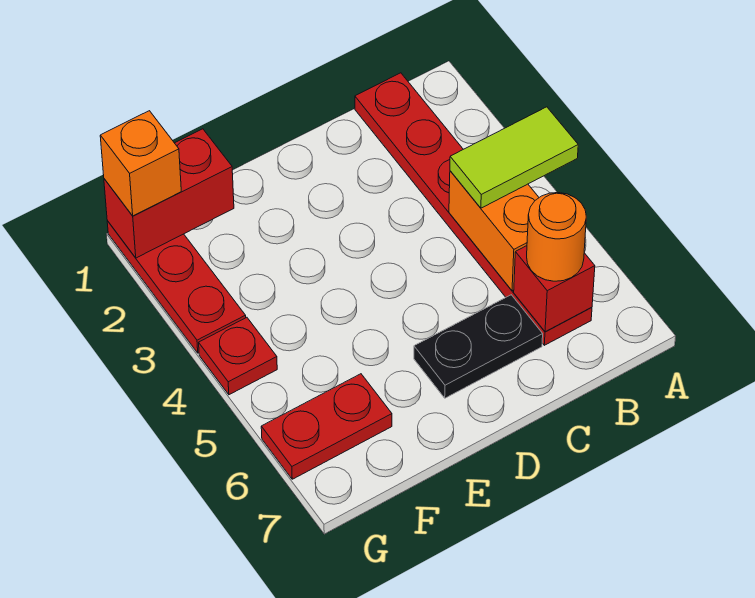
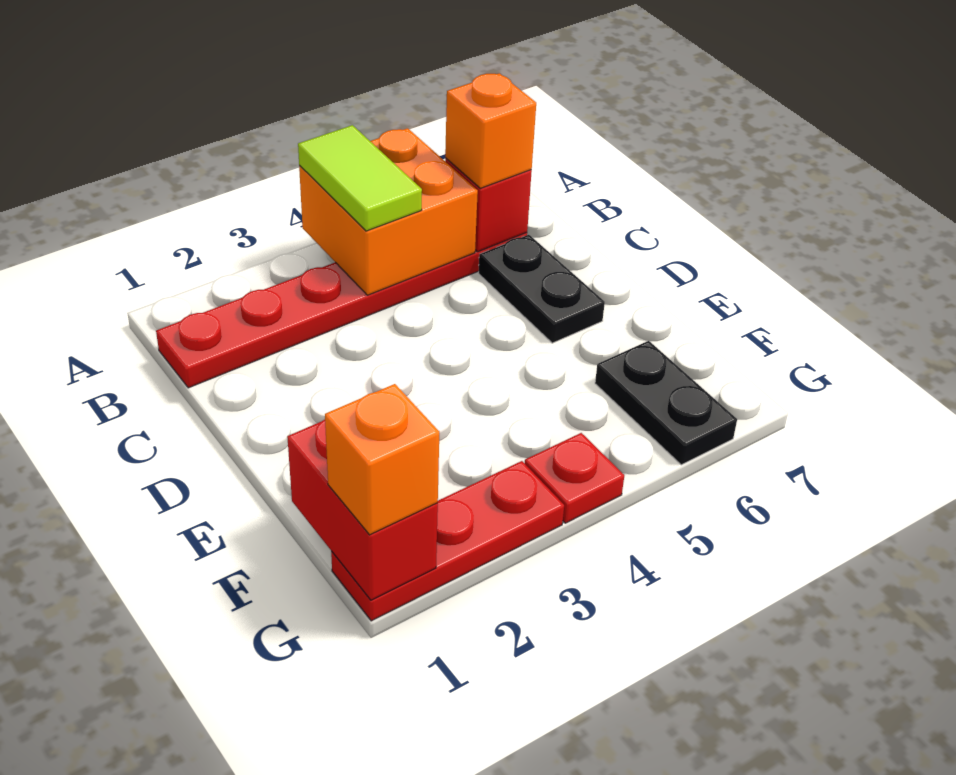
orange brick B4:B5 level 2 -> orange brick A4:B5 level 2
orange round brick B6 level 3 -> orange brick B6 level 3
red plate F6:G6 level 1 -> black plate F6:G6 level 1

